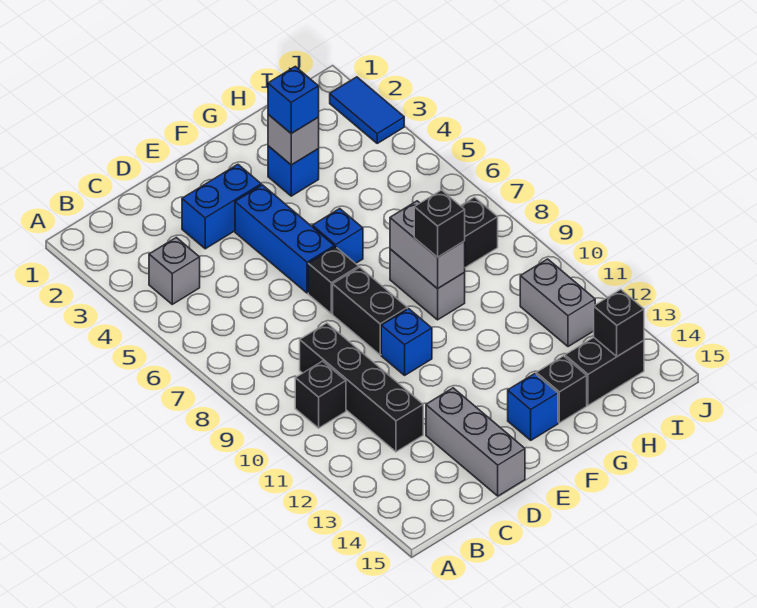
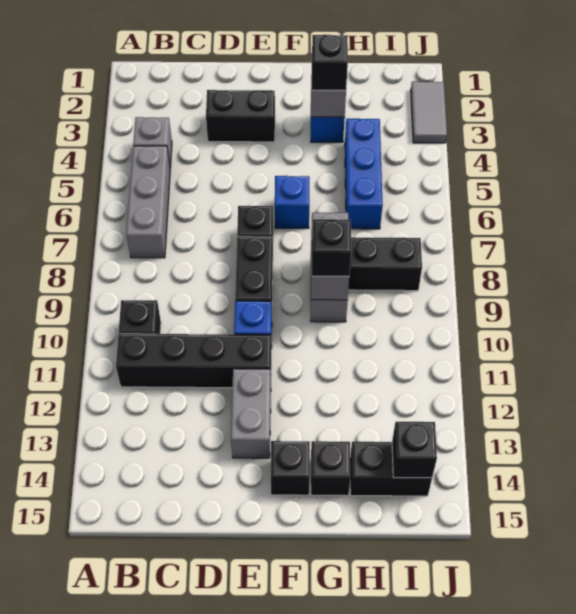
black brick C9:C12 level 1 -> black brick B11:E11 level 1
blue brick D3:E3 level 1 -> black brick D3:E3 level 1
grey brick D13:D15 level 1 -> grey brick B5:B7 level 1
blue brick E4:E6 level 1 -> blue brick H4:H6 level 1
blue brick F14 level 1 -> black brick F14 level 1
blue brick G3 level 3 -> black brick G3 level 3
grey brick I11:I12 level 1 -> grey brick E12:E13 level 1
blue tile J2:J3 level 1 -> grey tile J2:J3 level 1

